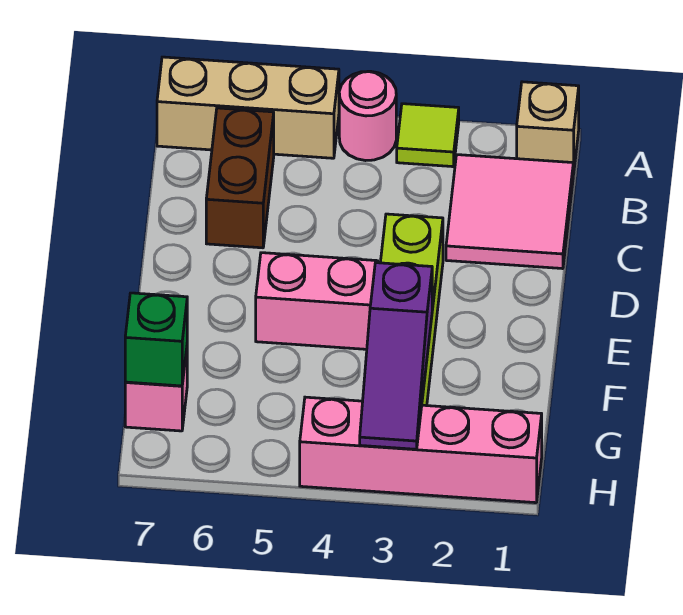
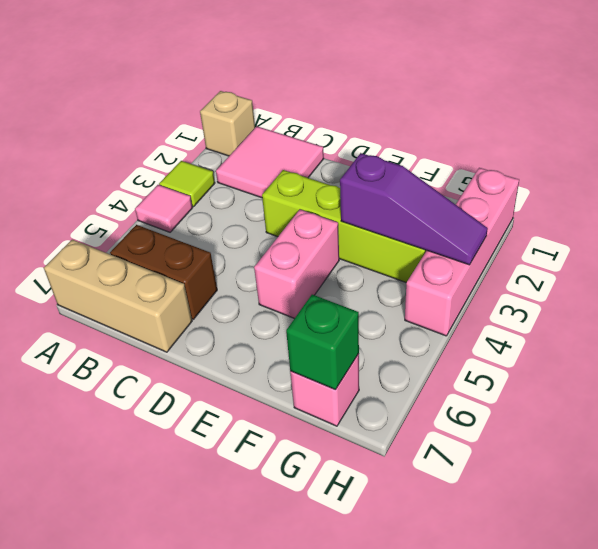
pink round brick A4 level 1 -> pink tile A4 level 1
tan brick A5:A7 level 1 -> tan brick A7:C7 level 1

